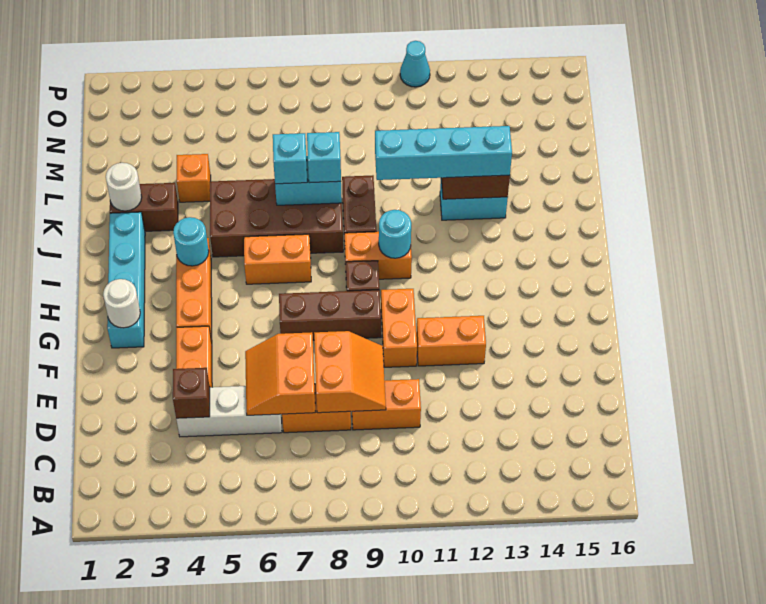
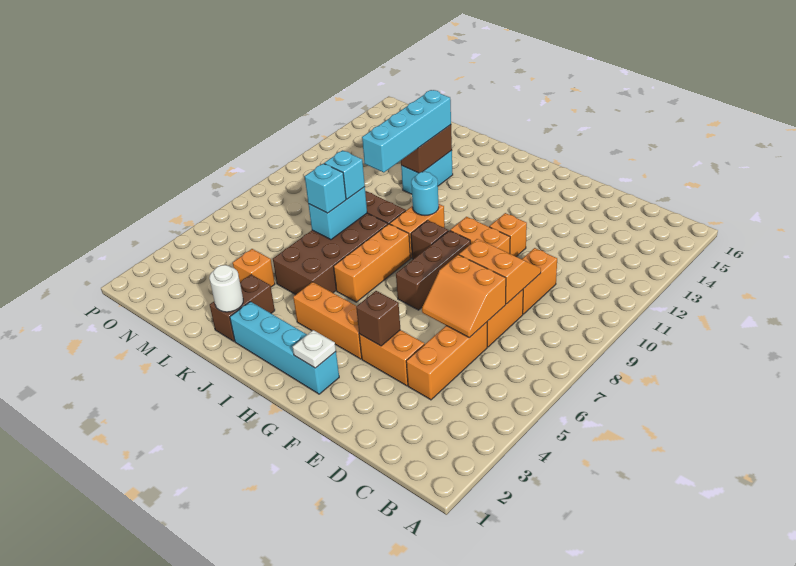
white brick D4:D6 level 1 -> orange brick D4:D6 level 1
brown brick D4 level 2 -> brown brick F4 level 2
orange brick F11:F12 level 1 -> orange brick F11 level 1
white round brick G2 level 2 -> white plate G2 level 2
cyan round brick I4 level 2 -> none
orange brick I6:I7 level 1 -> orange brick I6:I8 level 1
cyan cone P11 level 1 -> none

